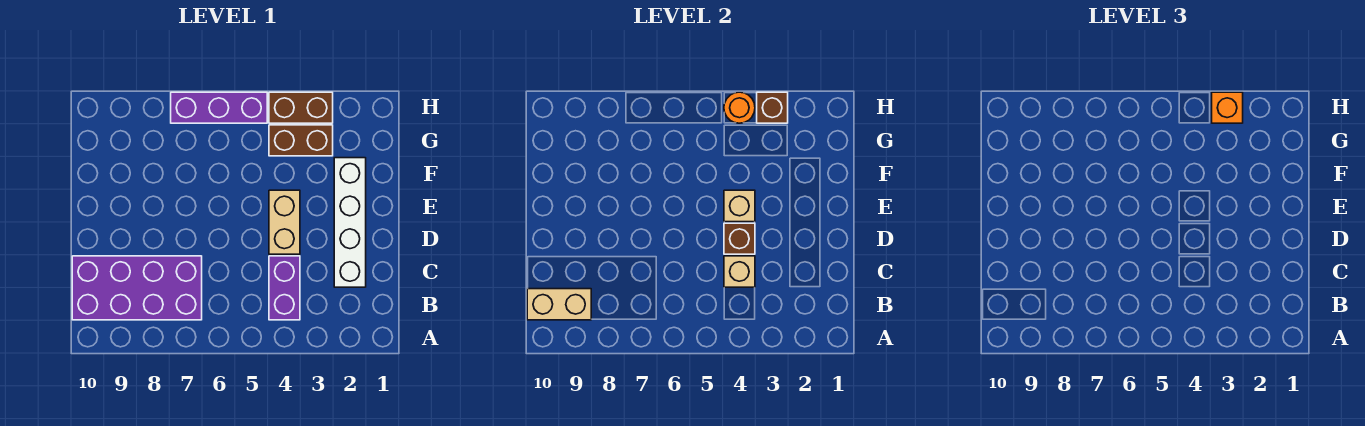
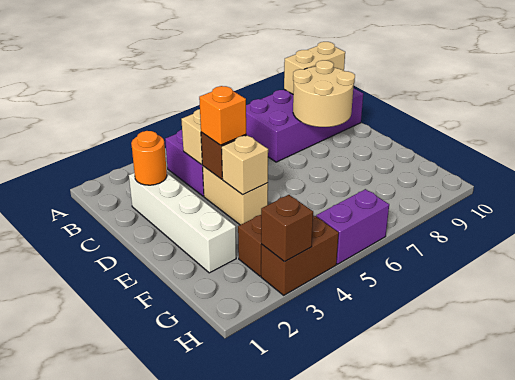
none -> tan round brick C8:D9 level 2
orange brick H3 level 3 -> orange brick D4 level 3
orange round brick H4 level 2 -> orange round brick C2 level 2
purple brick H5:H7 level 1 -> purple brick H5:H6 level 1

